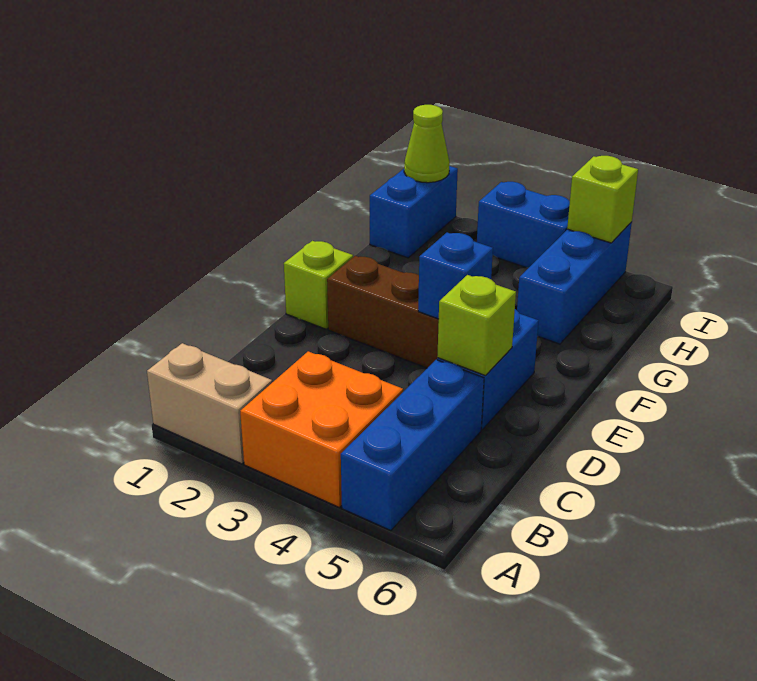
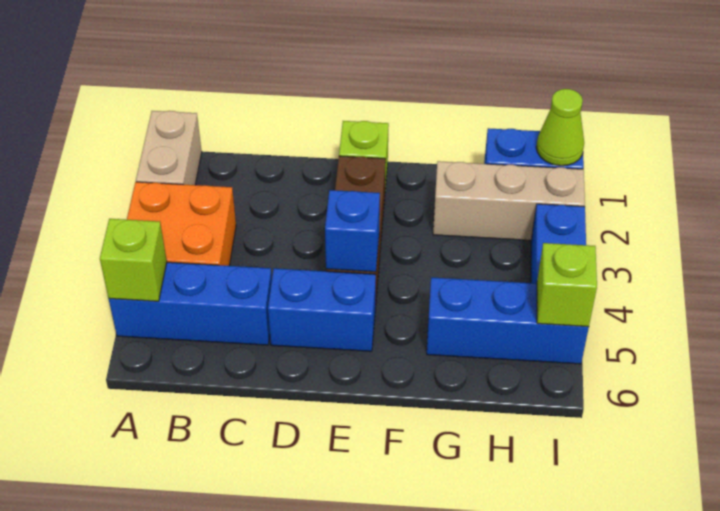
lime brick D5 level 2 -> lime brick A5 level 2
none -> tan brick G2:I2 level 1

